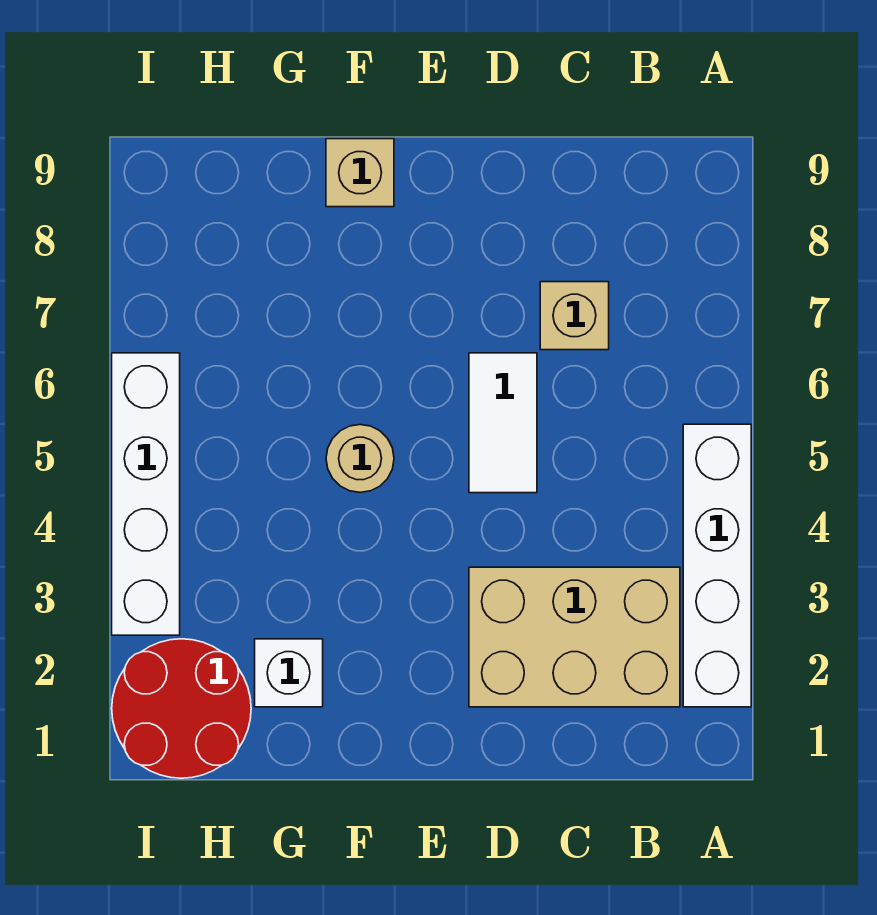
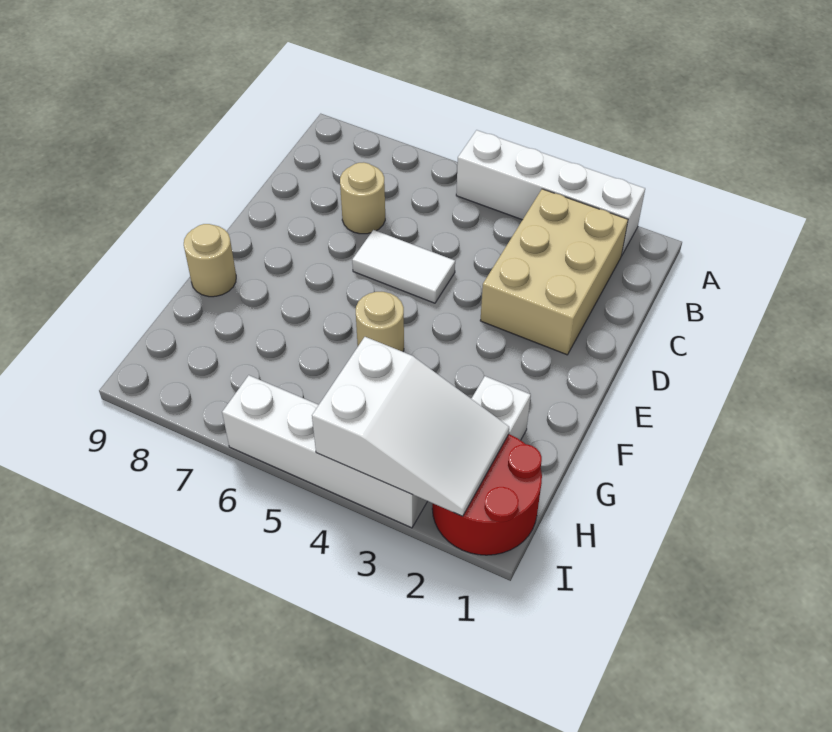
tan brick C7 level 1 -> tan round brick C7 level 1
tan brick F9 level 1 -> tan round brick F9 level 1
none -> white slope H2:I4 level 2 top 4

